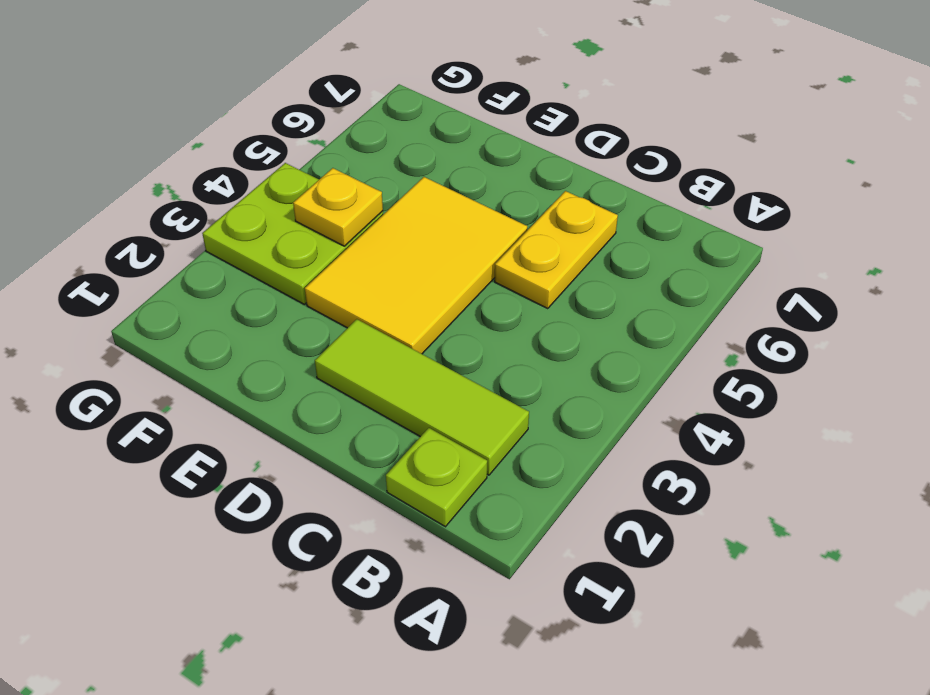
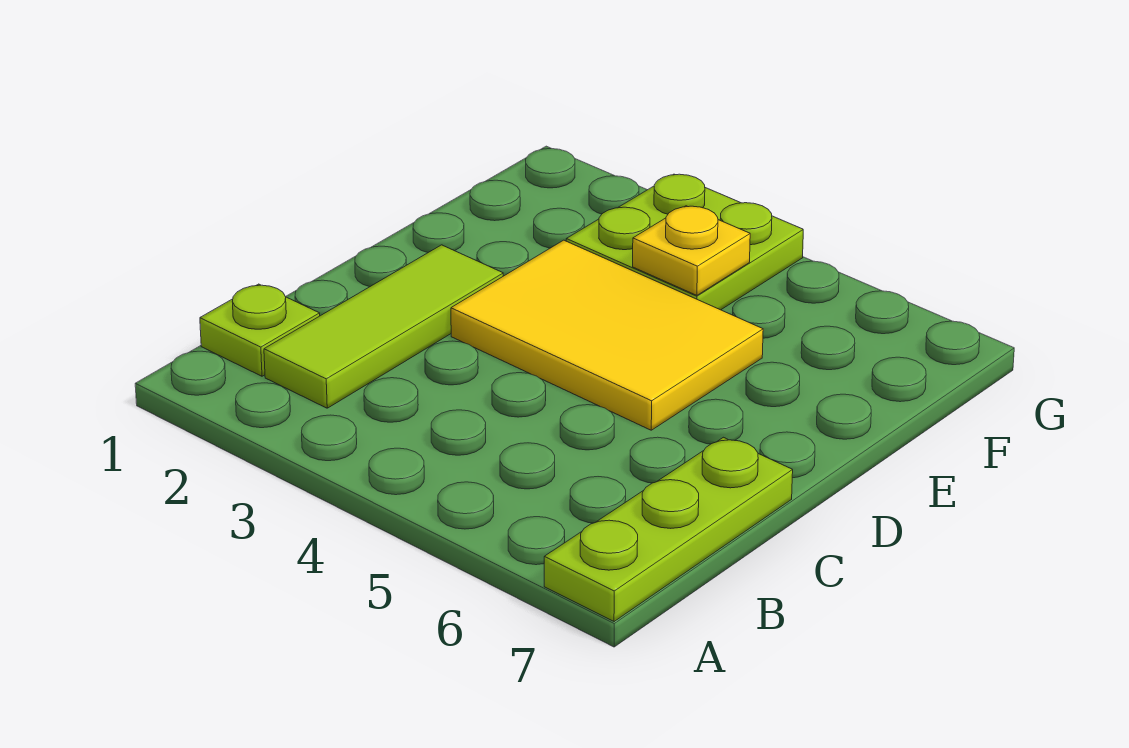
none -> lime plate A7:C7 level 1
yellow plate C5:C6 level 1 -> none

